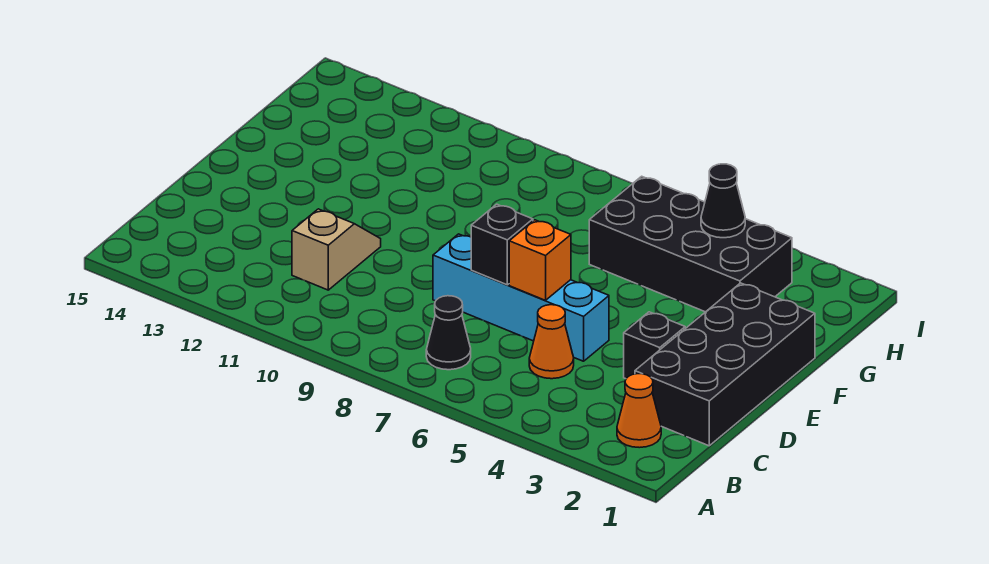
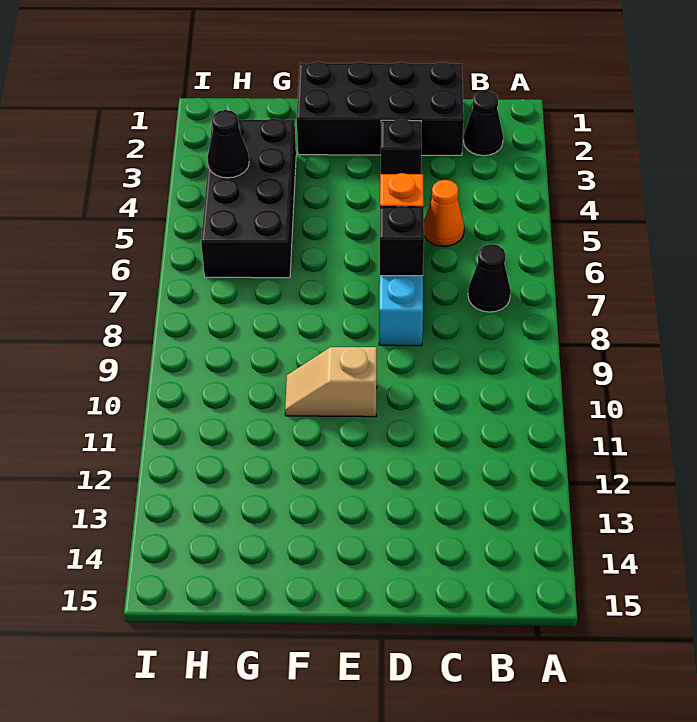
orange cone B2 level 1 -> black cone B2 level 1
tan slope C11:D11 level 1 top C -> tan slope E10:F10 level 1 top E

